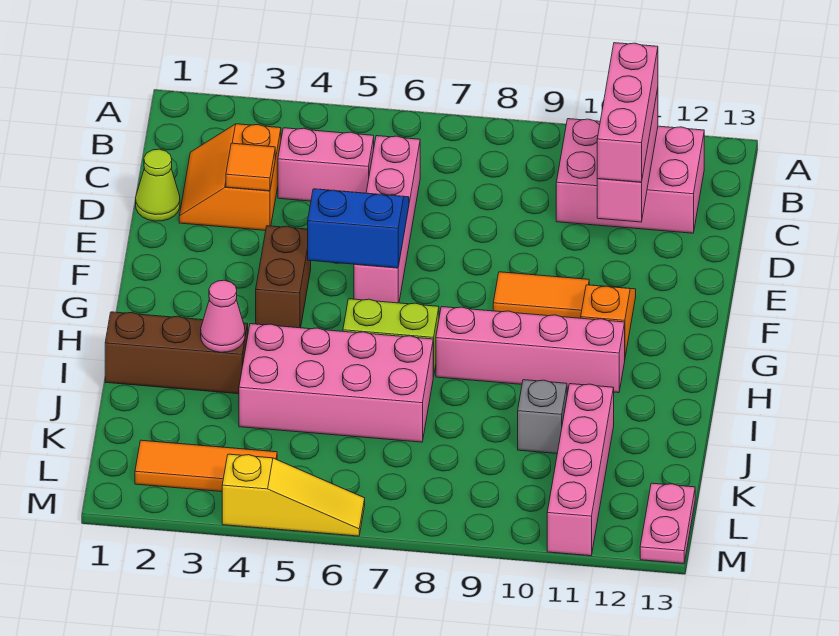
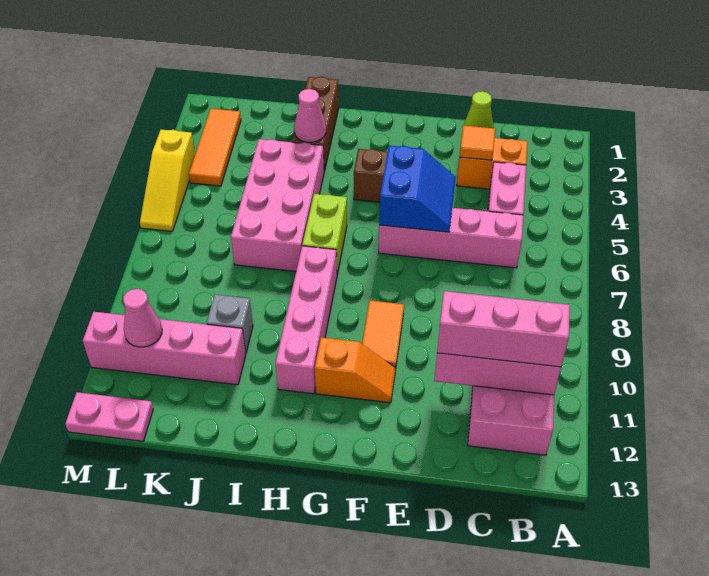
none -> pink cone L11 level 2

